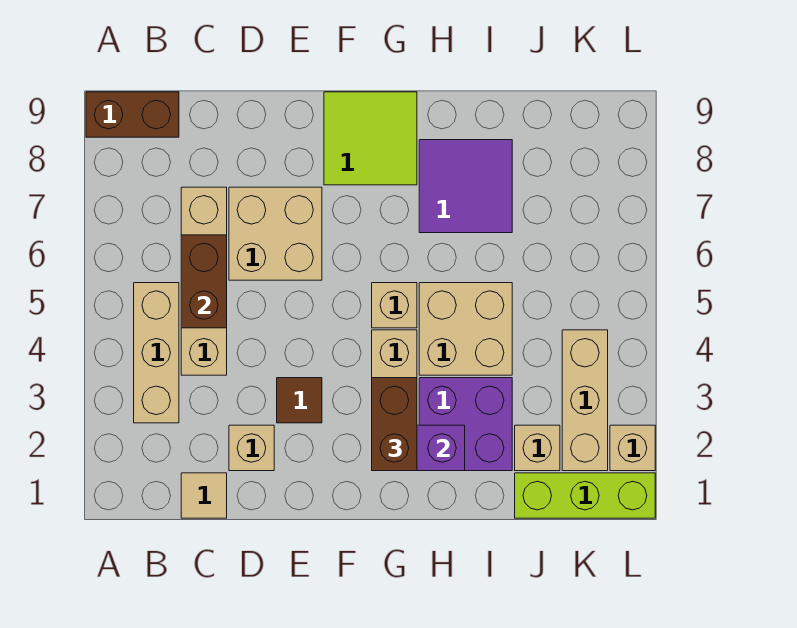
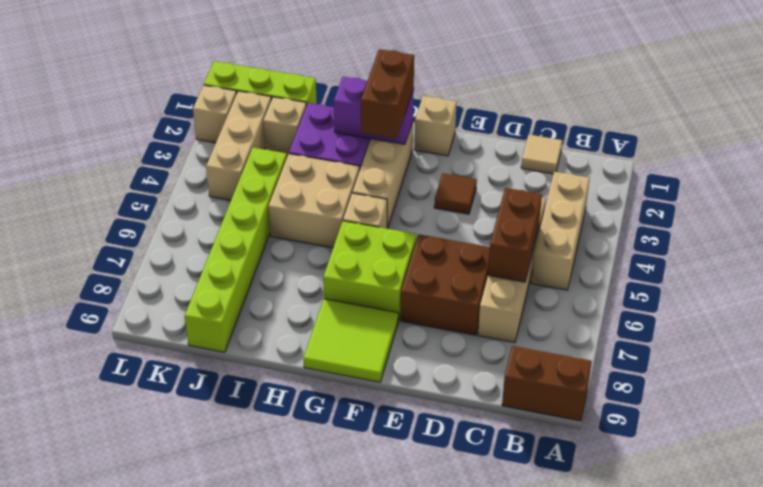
tan brick D2 level 1 -> tan brick F1 level 1
tan brick D6:E7 level 1 -> brown brick D6:E7 level 1
none -> lime brick F6:G7 level 1
purple tile H7:I8 level 1 -> none
none -> lime brick J4:J9 level 1

